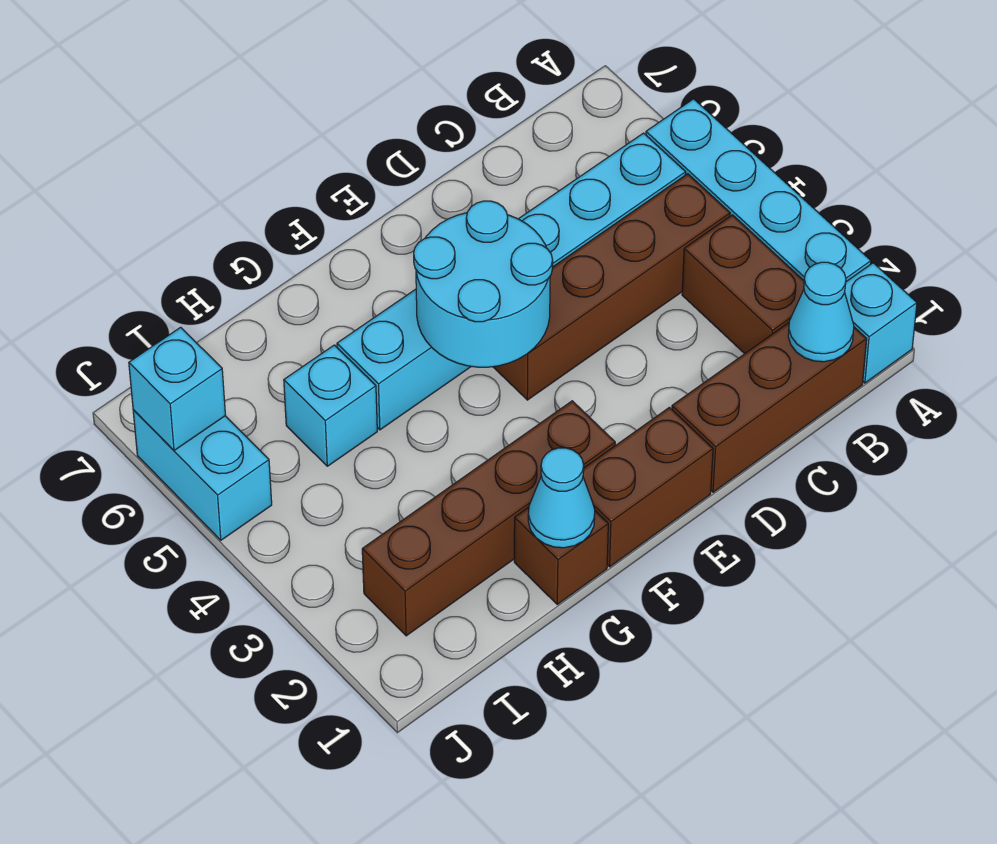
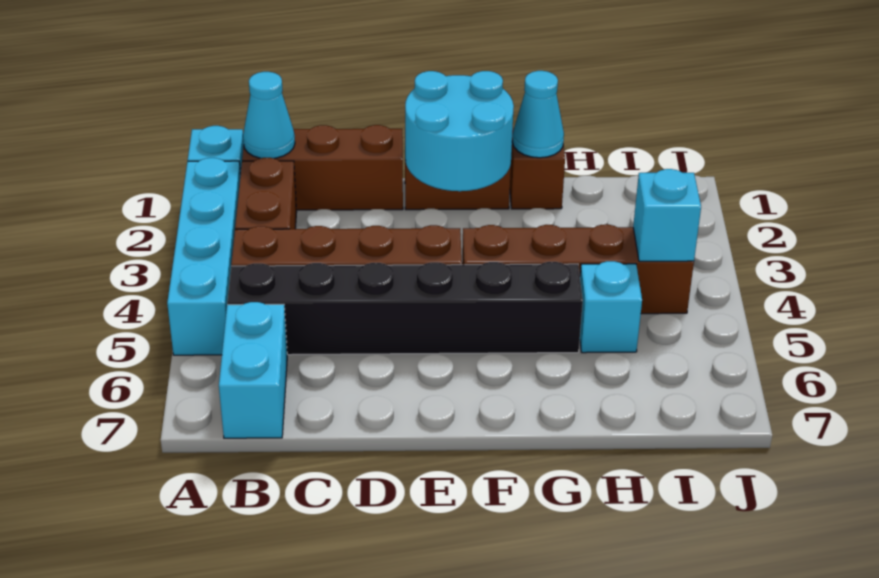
cyan brick B5:G5 level 1 -> black brick B5:G5 level 1
cyan round brick E4:F5 level 2 -> cyan round brick E1:F2 level 2
brown brick F2:I2 level 1 -> brown brick F4:I4 level 1
cyan brick J5:J6 level 1 -> cyan brick B6:B7 level 1
cyan brick J6 level 2 -> cyan brick I4 level 2

